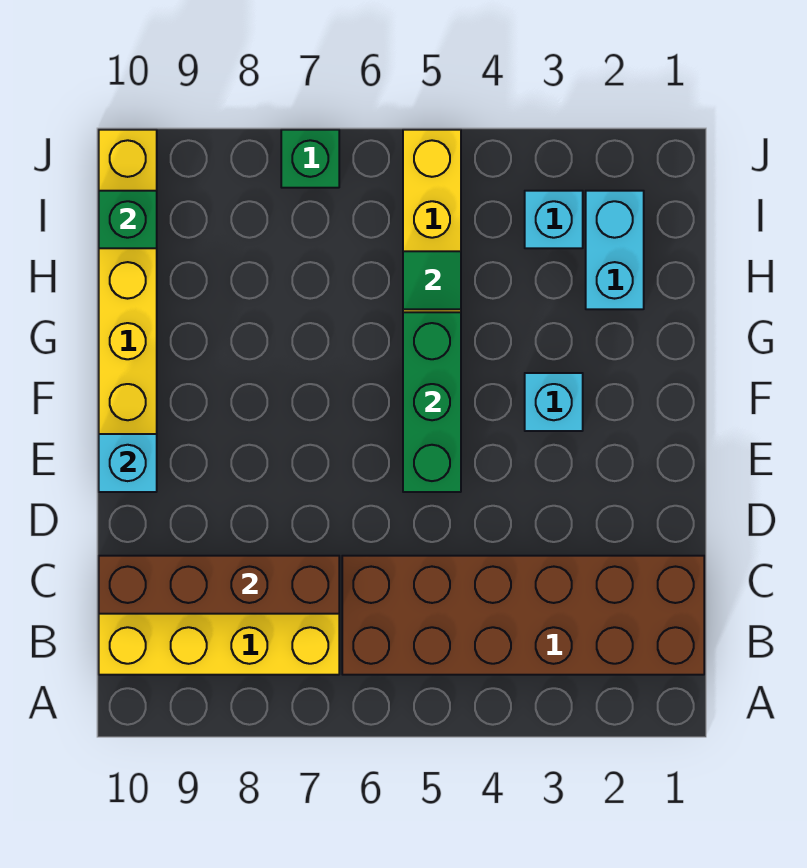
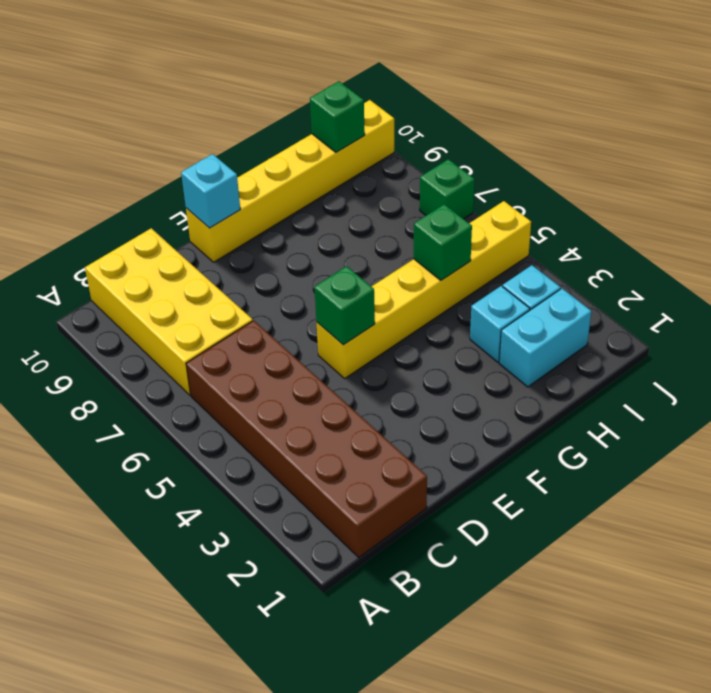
brown brick C7:C10 level 2 -> none
green brick E5:G5 level 2 -> green brick E5 level 2
cyan brick F3 level 1 -> cyan brick H3 level 1
green tile H5 level 2 -> green brick H5 level 2

